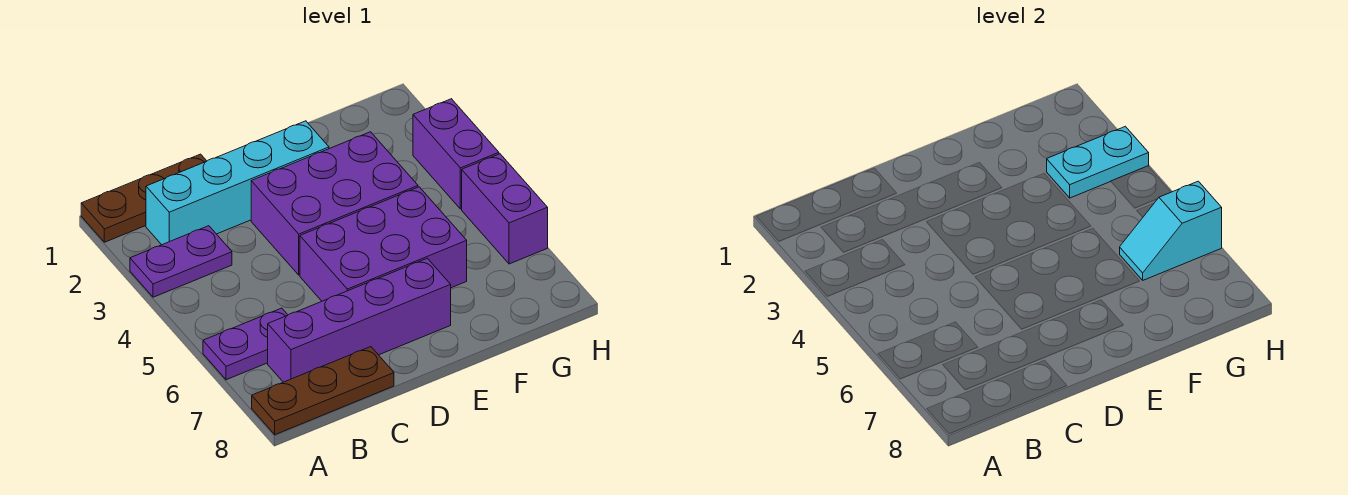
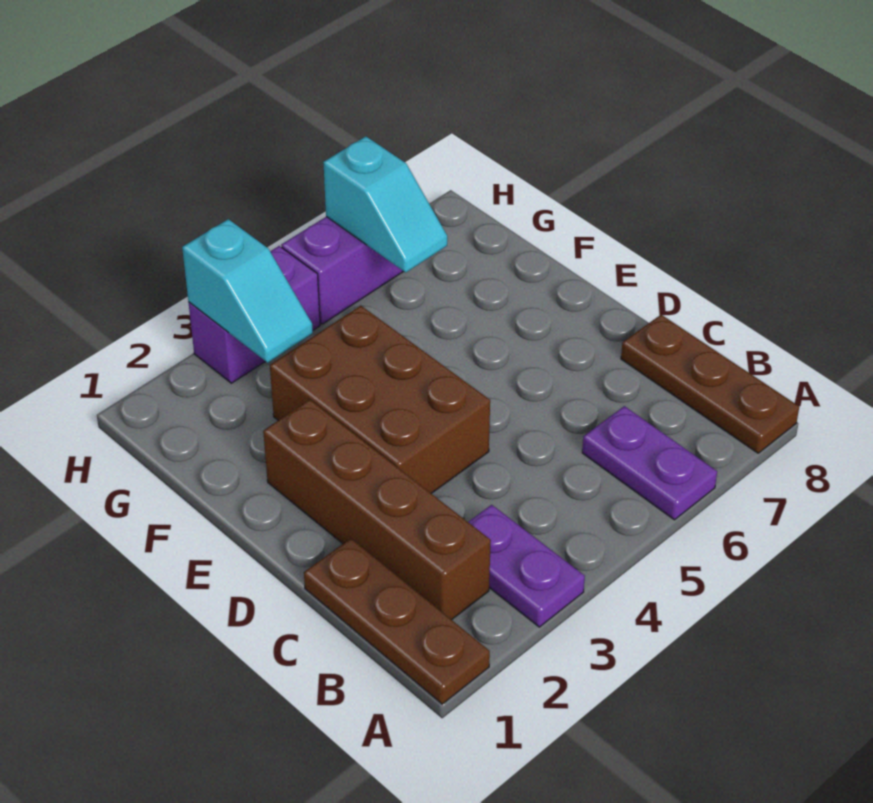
cyan brick B2:E2 level 1 -> brown brick B2:E2 level 1
purple brick B7:E7 level 1 -> none
purple brick D3:F4 level 1 -> brown brick D3:F4 level 1
purple brick D5:F6 level 1 -> none
cyan plate G3:H3 level 2 -> cyan slope G3:H3 level 2 top H

